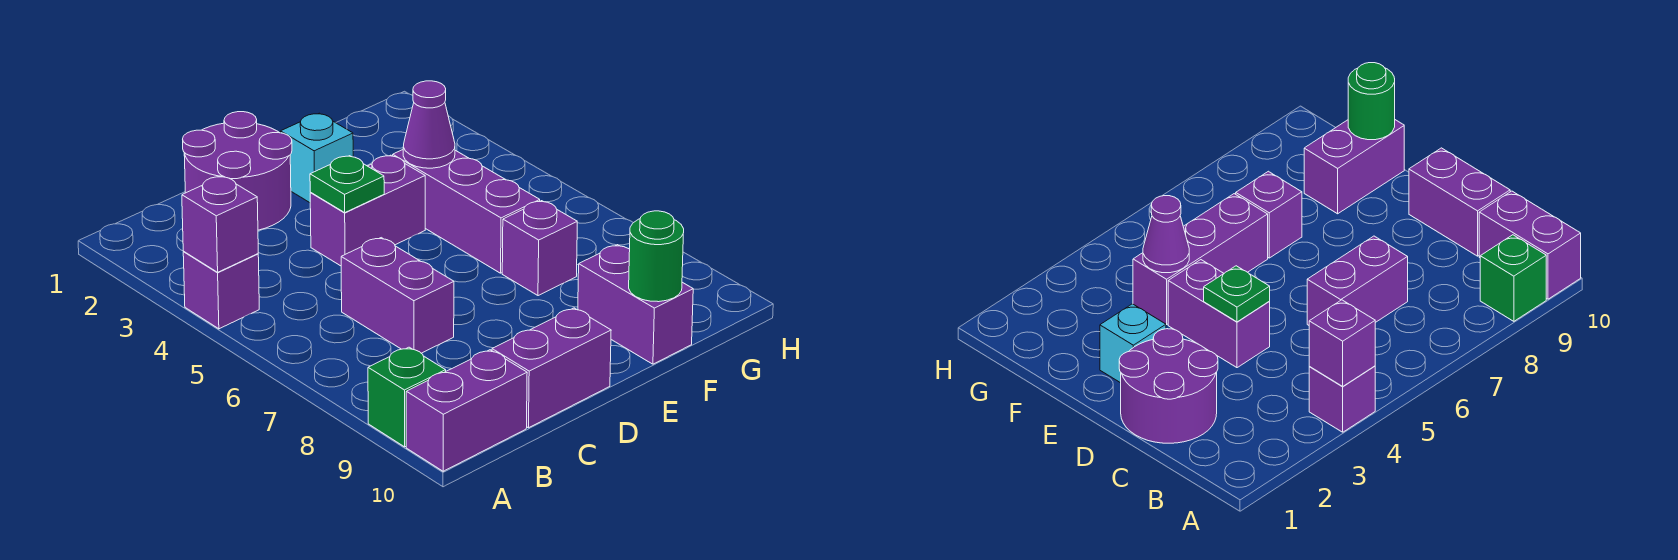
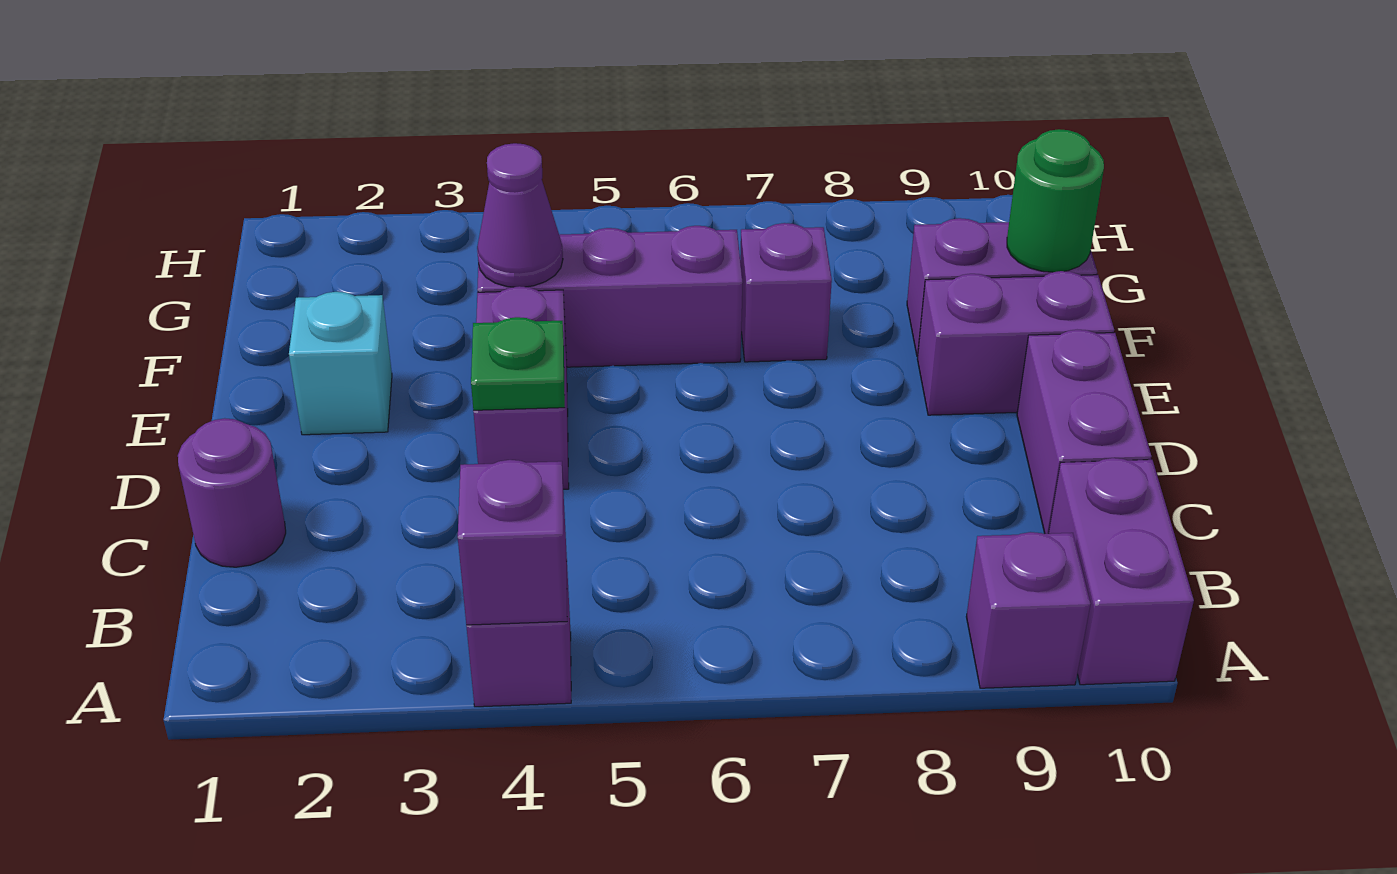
green brick A9 level 1 -> purple brick A9 level 1
purple round brick C1:D2 level 1 -> purple round brick C1 level 1
purple brick C6:C7 level 1 -> purple brick E9:E10 level 1

